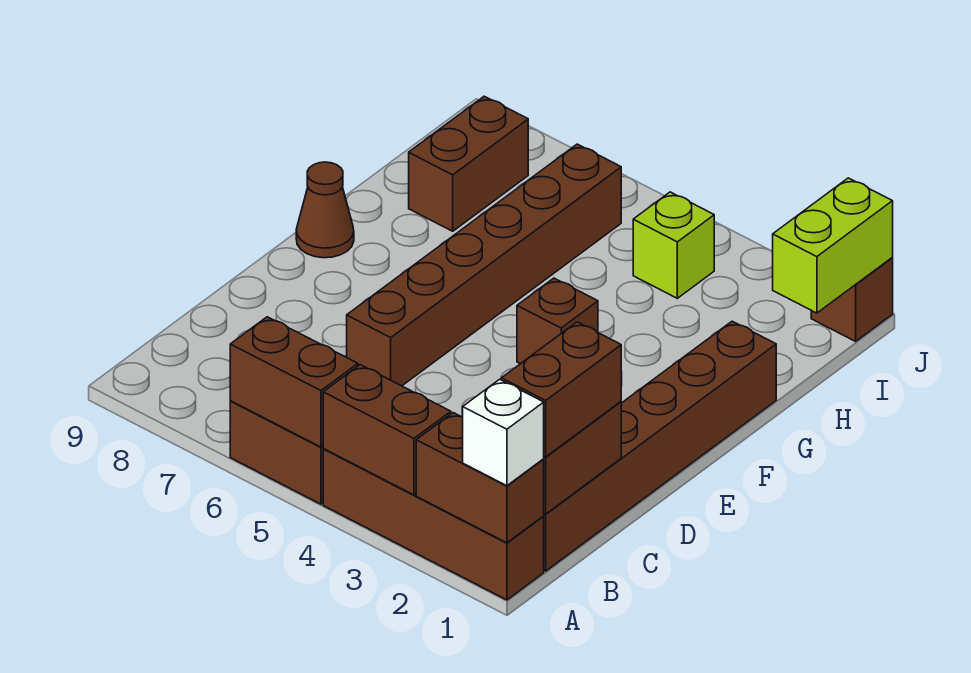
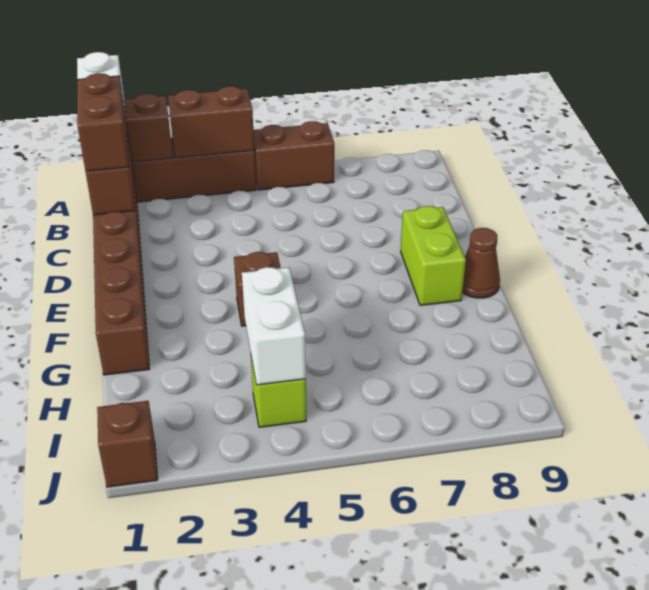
brown brick A5:A6 level 2 -> none
brown brick D6:I6 level 1 -> none
none -> white brick H4:I4 level 2
brown brick H8:I8 level 1 -> none
lime brick I1:J1 level 2 -> lime brick E8:F8 level 1

